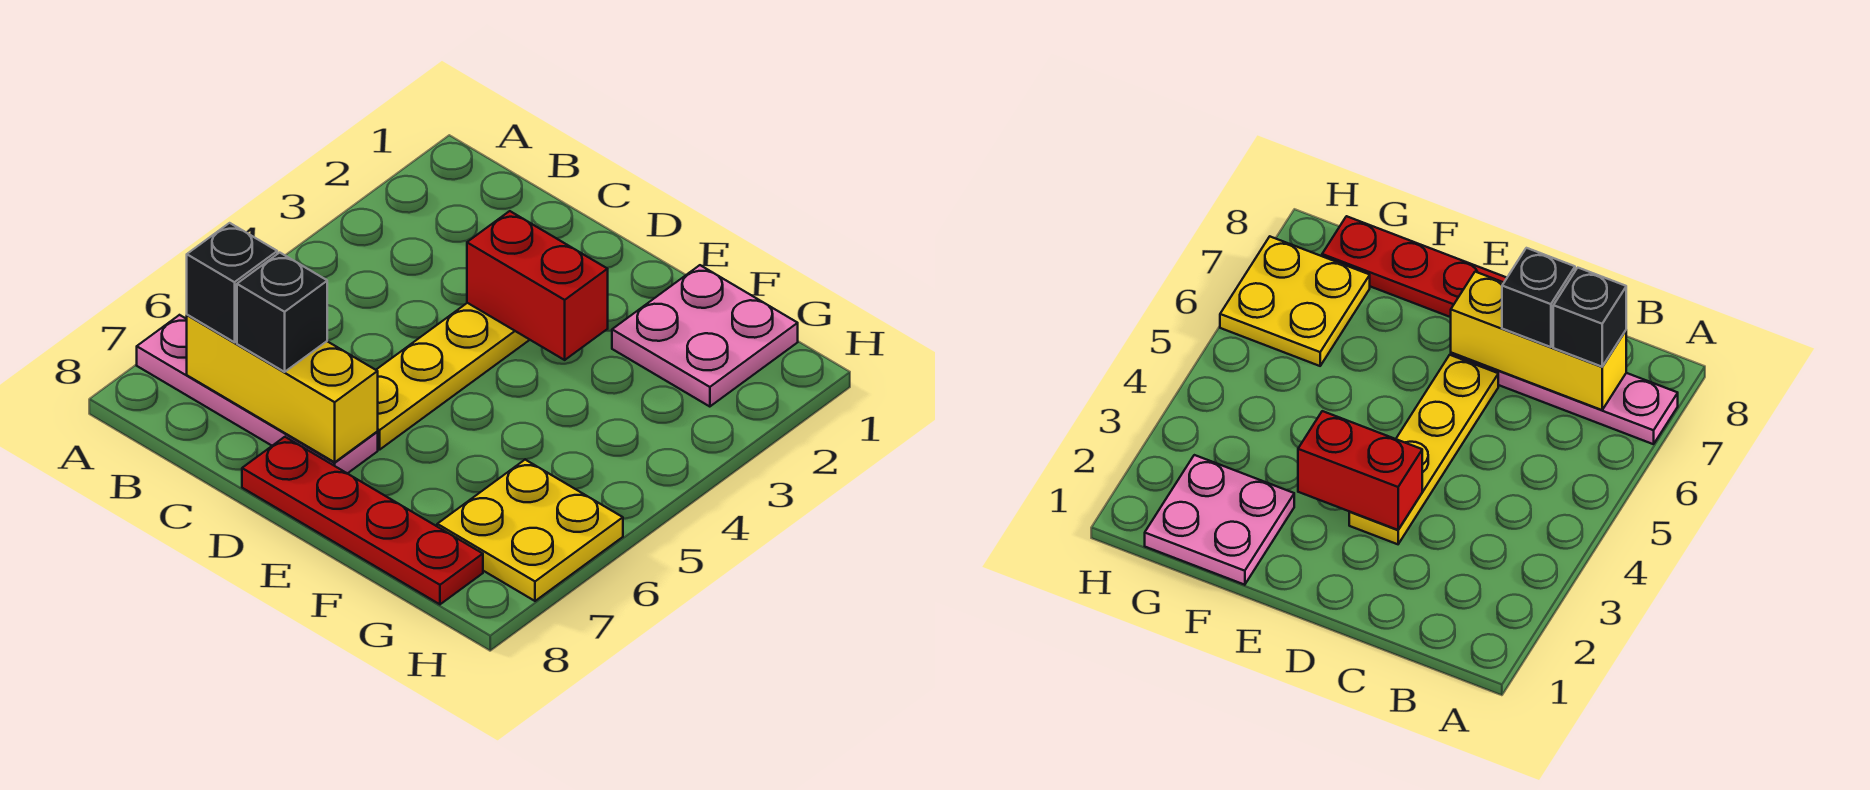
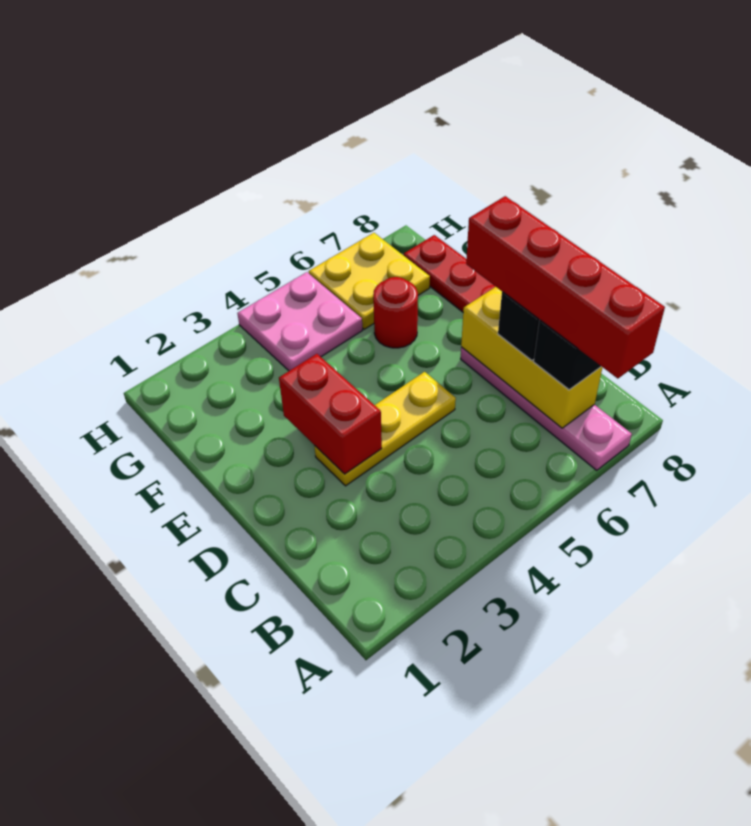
none -> red brick A7:D7 level 4
yellow plate D3:D6 level 1 -> yellow plate D3:D5 level 1
pink plate F1:G2 level 1 -> pink plate G4:H5 level 1
none -> red round brick F6 level 1

